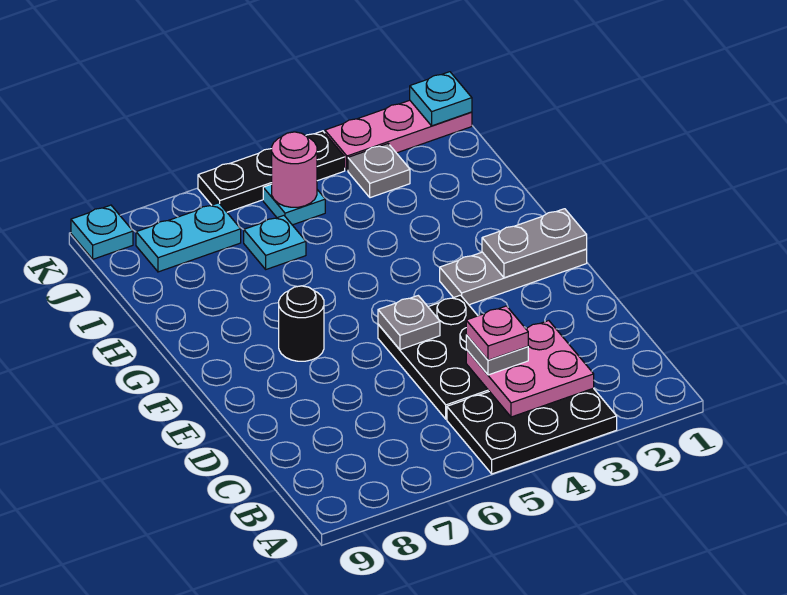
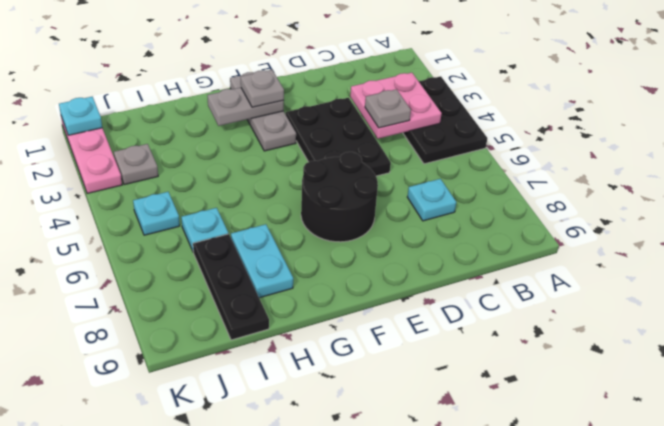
black plate C4:E5 level 1 -> black plate D3:E5 level 1
pink plate C4 level 4 -> none
grey plate E5 level 2 -> grey plate F2 level 3
grey plate F1:F2 level 2 -> grey plate F2:G2 level 2
black round brick F7 level 1 -> black round brick E6:F7 level 1
pink round brick J5 level 2 -> none
cyan plate J7:J8 level 1 -> cyan plate H7:H8 level 1
black plate K4:K6 level 1 -> black plate I7:I9 level 1
cyan plate K9 level 1 -> cyan plate C7 level 1

